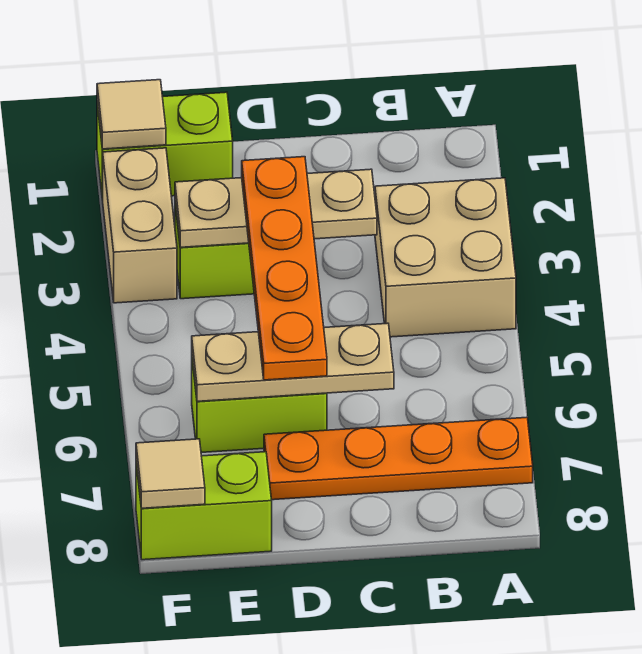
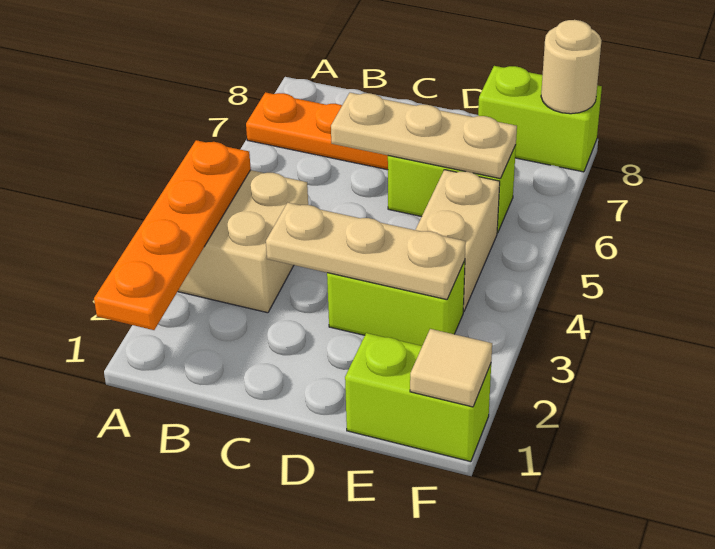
orange plate D3:D6 level 3 -> orange plate A1:A4 level 2
tan brick F2:F3 level 1 -> tan brick E4:E5 level 1
tan tile F8 level 2 -> tan round brick F8 level 2

